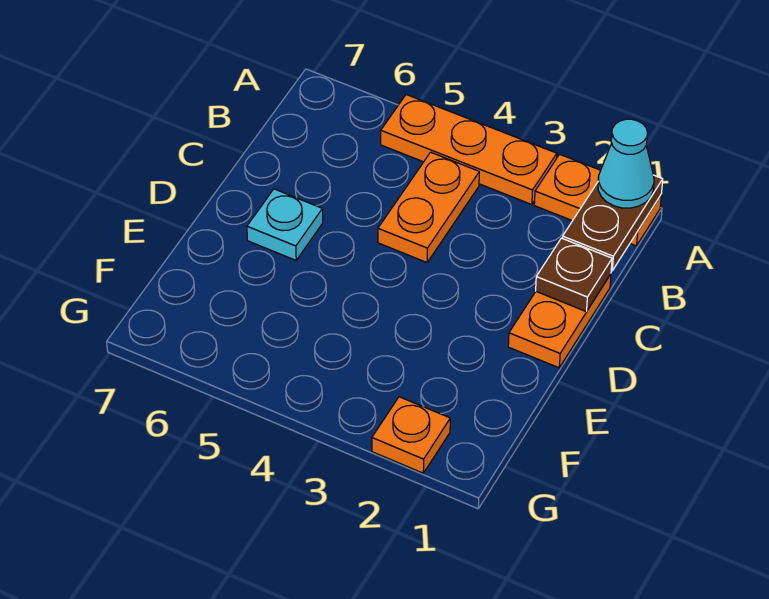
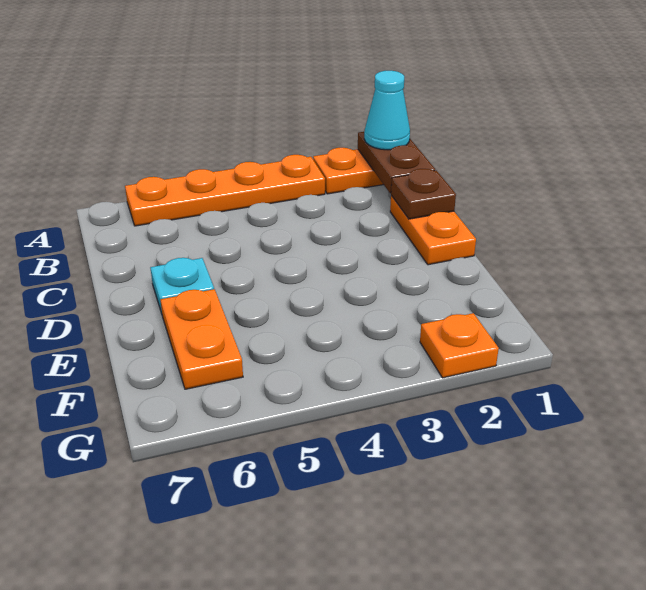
orange plate A3:A5 level 1 -> orange plate A3:A6 level 1
orange plate B4:C4 level 1 -> orange plate E6:F6 level 1

